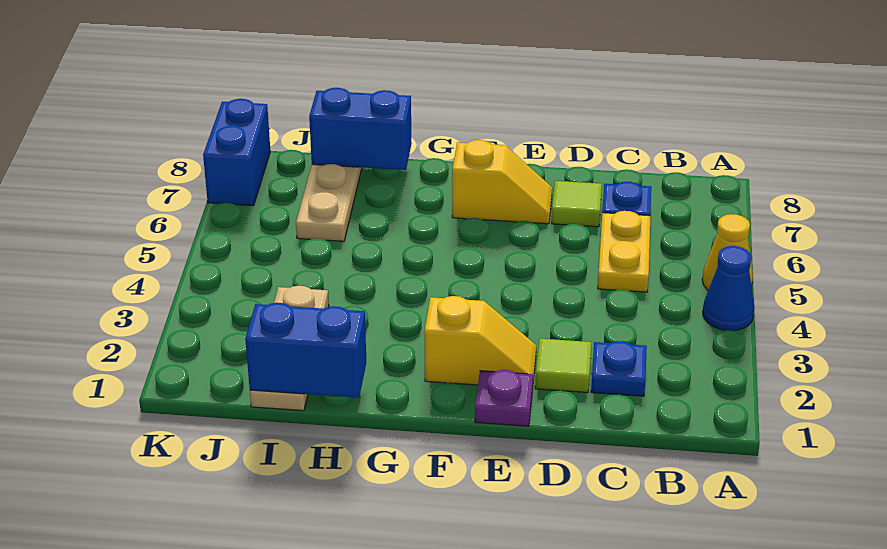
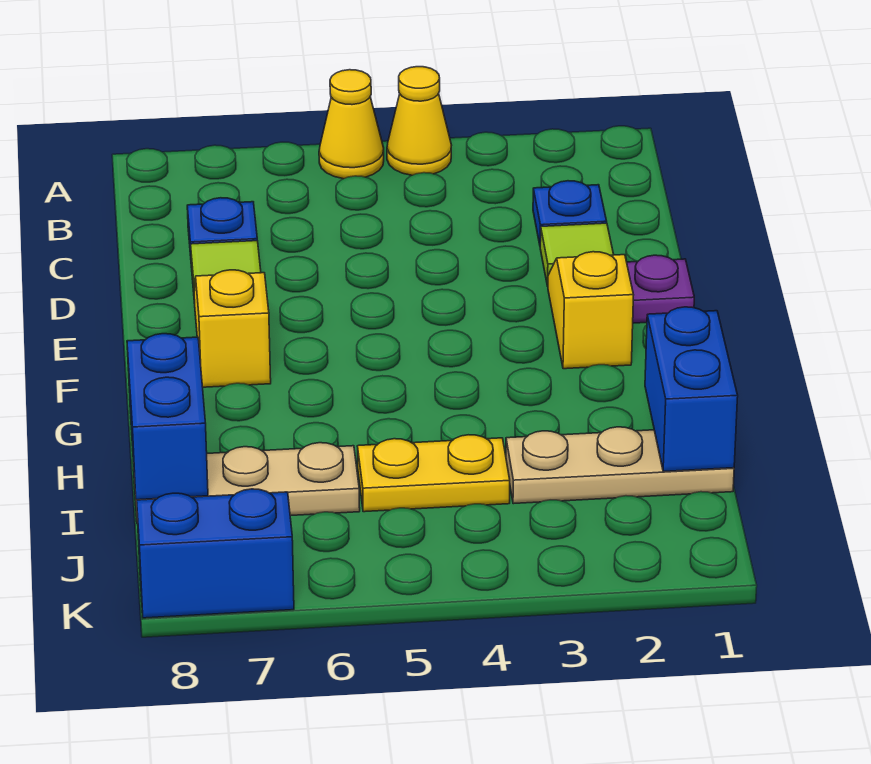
blue cone A4 level 1 -> yellow cone A4 level 1
yellow plate C5:C6 level 1 -> yellow plate I4:I5 level 1

